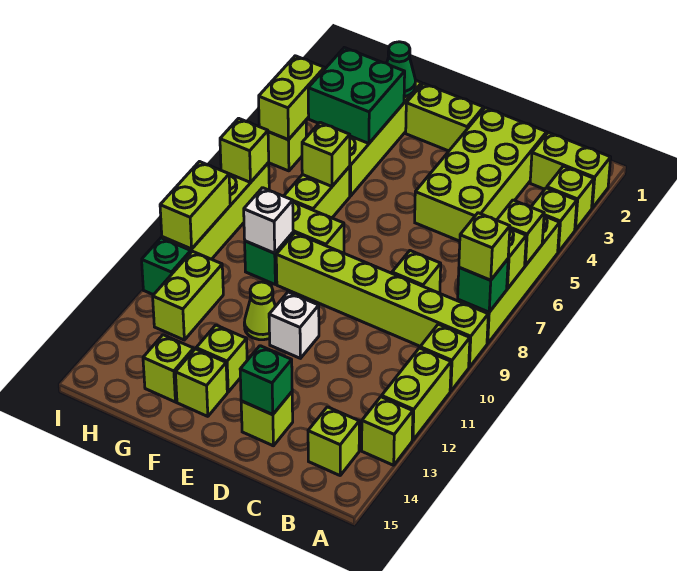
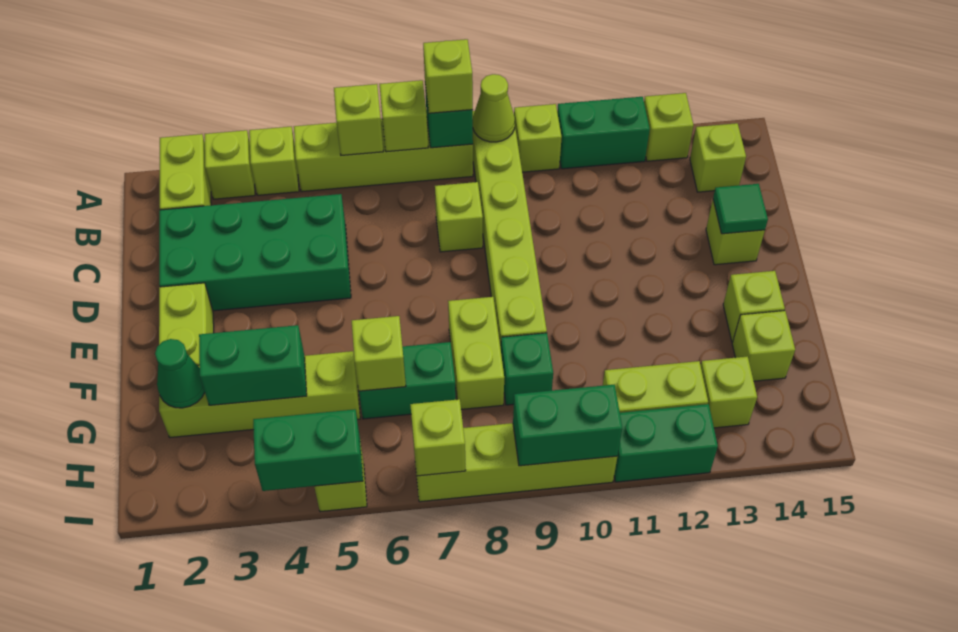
lime brick A11:A12 level 1 -> green brick A11:A12 level 1
lime brick C2:D5 level 1 -> green brick C2:D5 level 1
green brick D14 level 2 -> green tile D14 level 2
white brick E11 level 1 -> none
lime cone F11 level 1 -> lime cone A9 level 2
lime brick F13 level 1 -> lime brick H13 level 1
green brick G3:H4 level 2 -> green brick G3:G4 level 2
lime brick G6:G7 level 1 -> green brick G6:G7 level 1
white brick G9 level 2 -> none
lime brick I4:I5 level 2 -> green brick I4:I5 level 2
lime brick I9:I10 level 2 -> green brick I9:I10 level 2
green brick I11 level 1 -> green brick I11:I12 level 1

